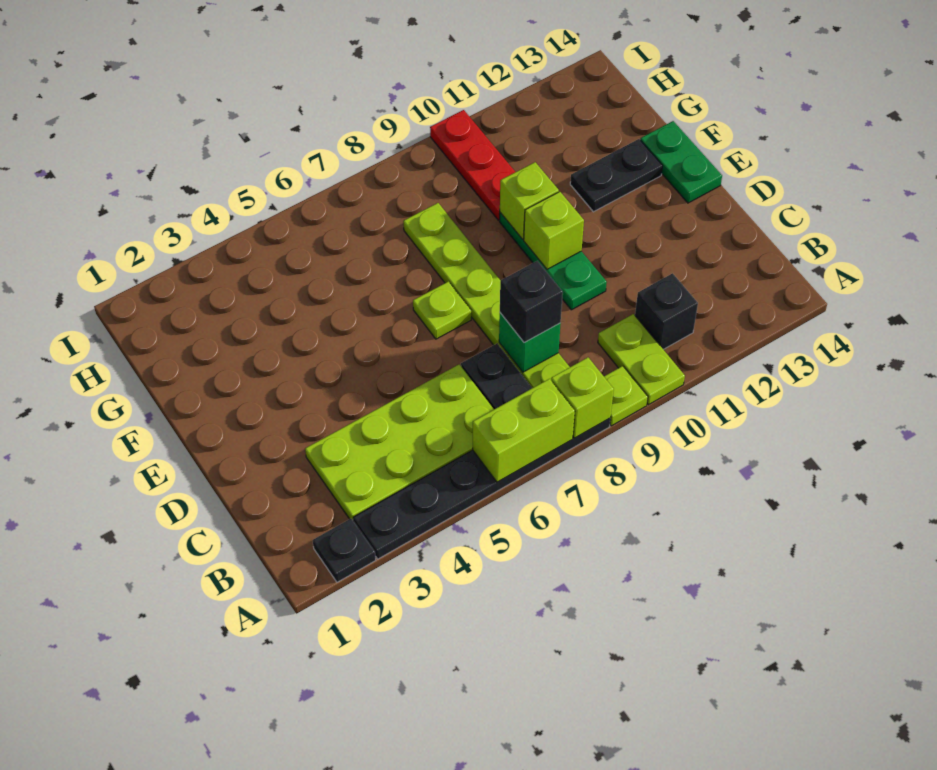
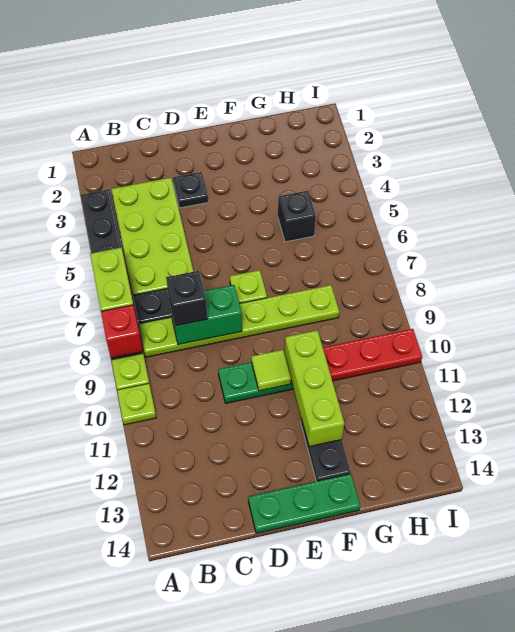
black plate A2 level 1 -> black plate D3 level 1
lime brick A8 level 2 -> red brick A8 level 2
lime plate A10:B10 level 1 -> lime plate A10 level 1
black brick B11 level 1 -> black brick G5 level 1
green brick C8 level 2 -> green brick C8:D8 level 2
lime brick E10 level 2 -> lime tile E10 level 2
green plate E14:F14 level 1 -> green plate D14:F14 level 1
lime brick F10 level 2 -> lime brick F10:F12 level 2

